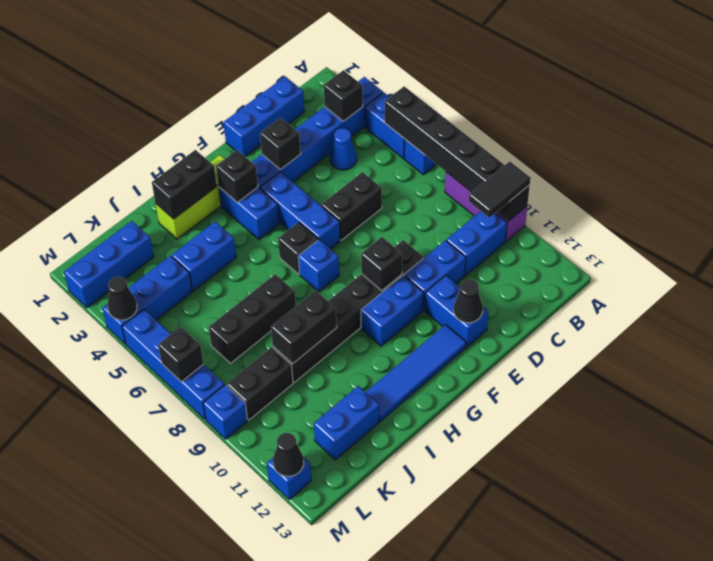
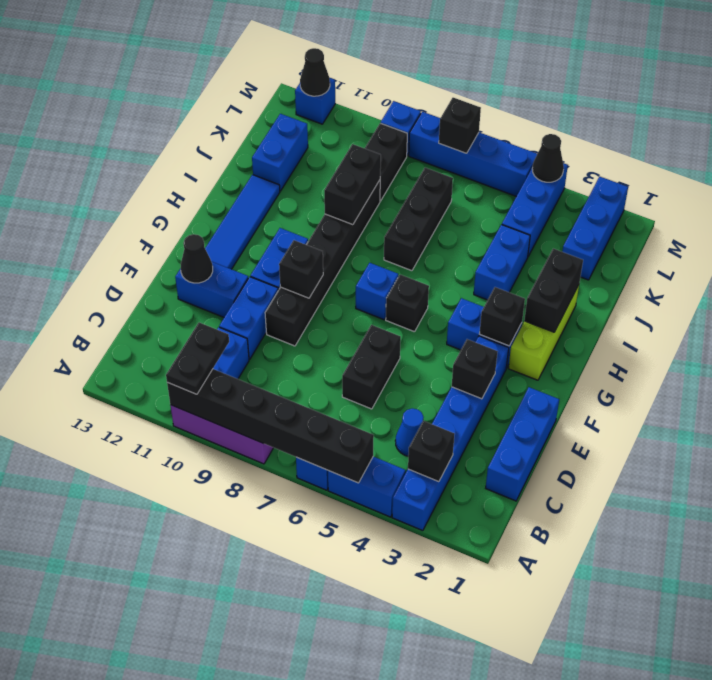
black tile A10:B10 level 3 -> black plate A10:B10 level 3
blue brick F4:F6 level 1 -> none

